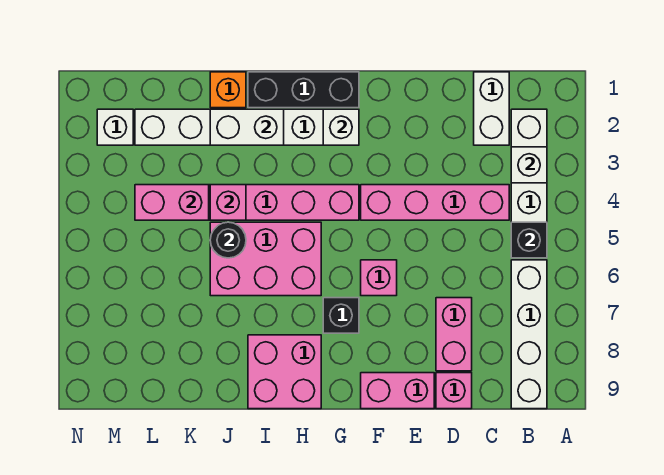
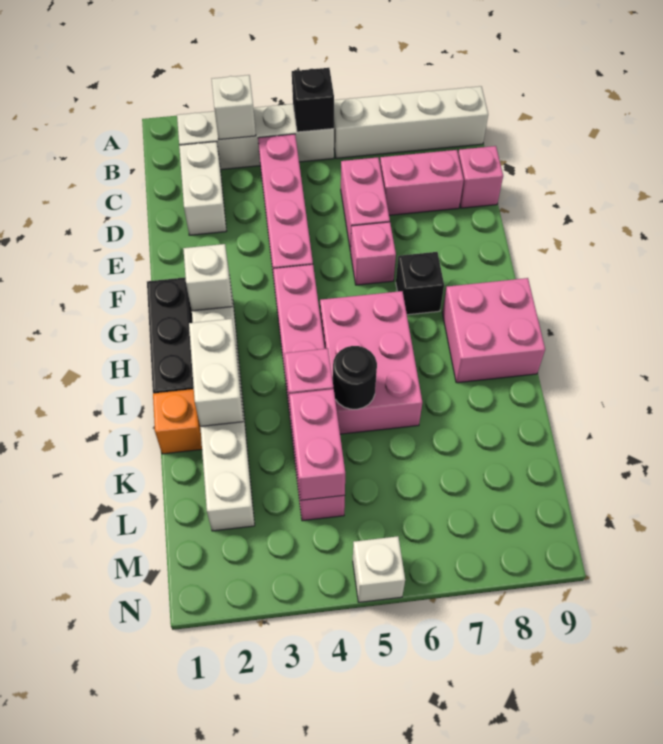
white brick C1:C2 level 1 -> white brick C2:D2 level 1
pink brick E9:F9 level 1 -> pink brick D6:E6 level 1
white brick M2 level 1 -> white brick N5 level 1

